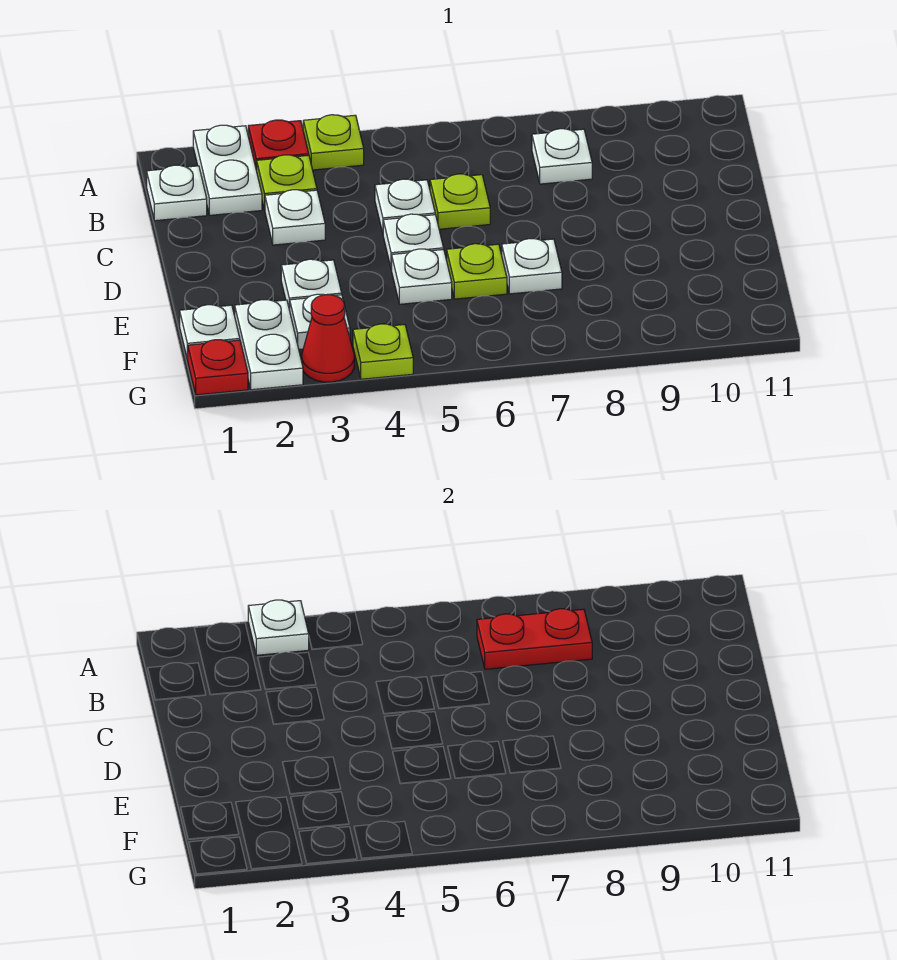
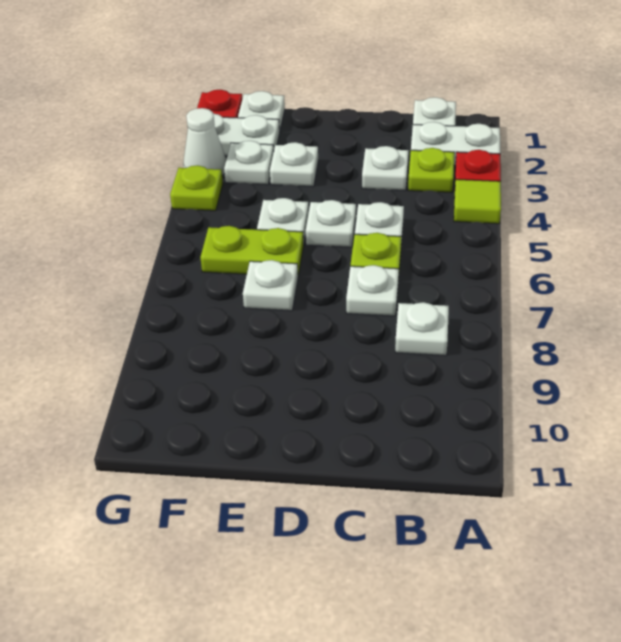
white plate A3 level 2 -> white plate C7 level 1
lime plate A4 level 1 -> lime tile A4 level 1
red plate B7:B8 level 2 -> none
lime plate E6 level 1 -> lime plate E6:F6 level 1
red cone G3 level 1 -> white cone G3 level 1

